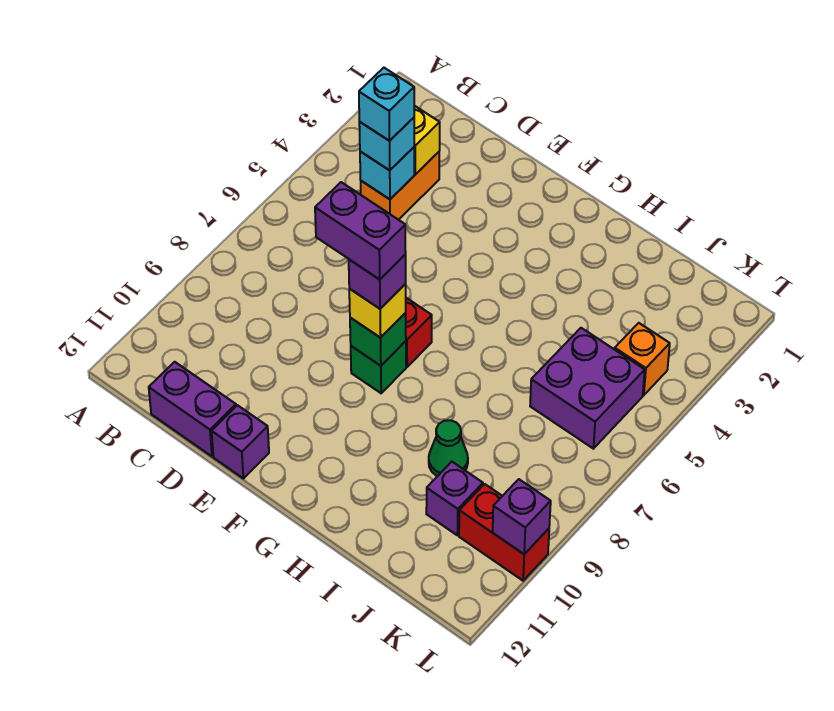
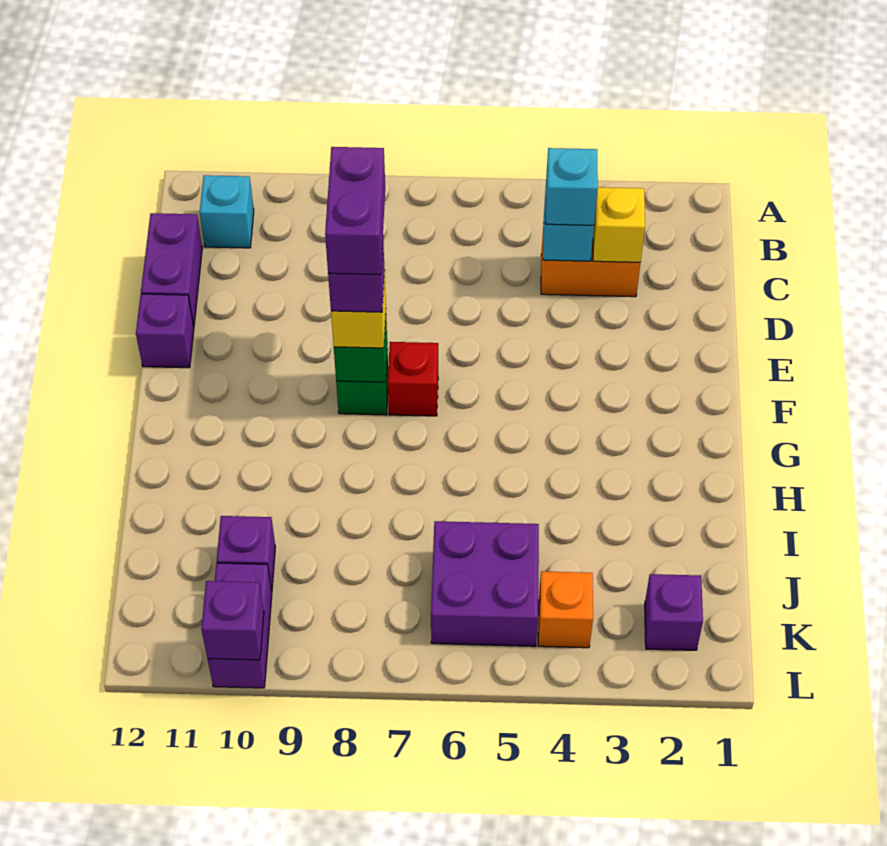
cyan brick C4 level 4 -> cyan brick B11 level 1
green cone I9 level 1 -> none
none -> purple brick K2 level 1
red brick K10:L10 level 1 -> purple brick K10:L10 level 1

